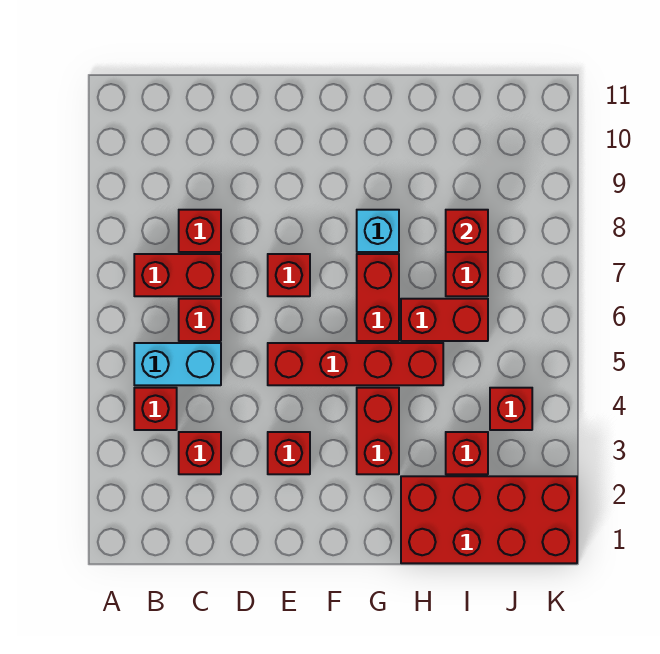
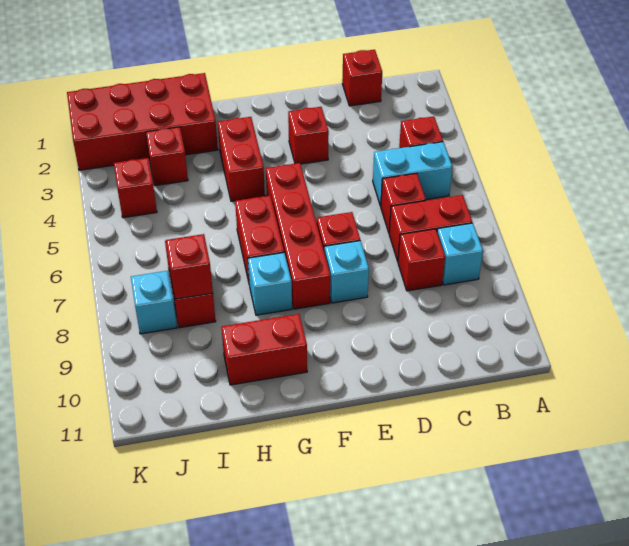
none -> cyan brick B8 level 1
red brick C3 level 1 -> red brick C1 level 1
red brick E5:H5 level 1 -> red brick F5:F8 level 1
none -> cyan brick E8 level 1
red brick H6:I6 level 1 -> red brick G10:H10 level 1
none -> cyan brick J8 level 1

